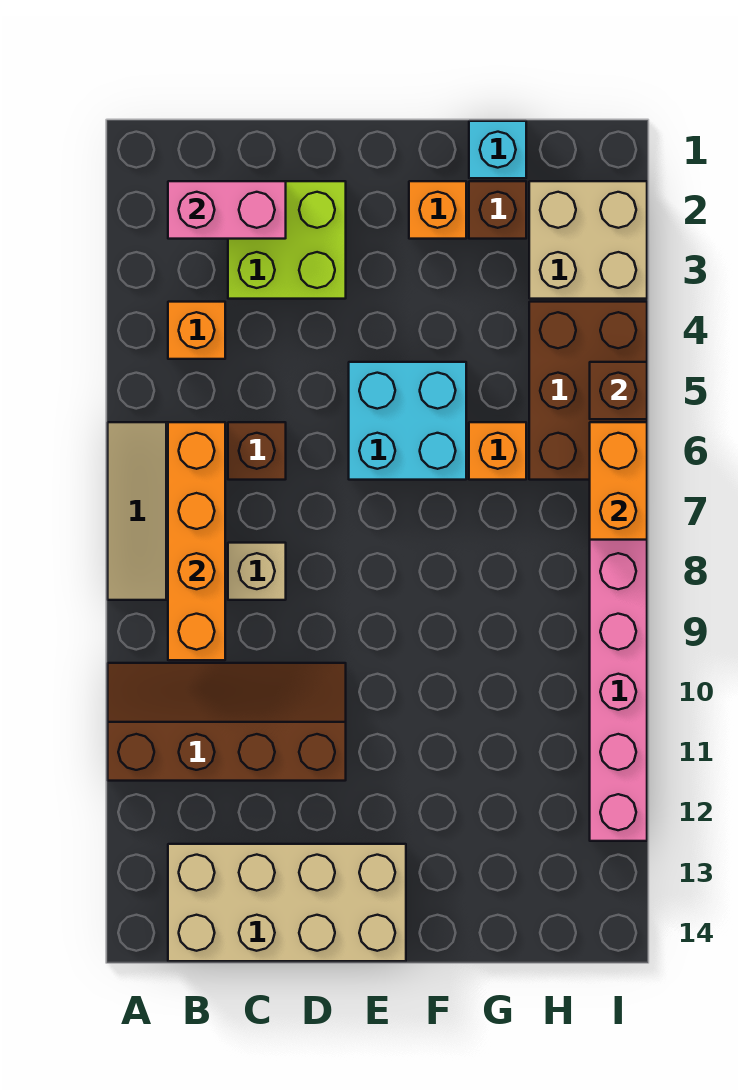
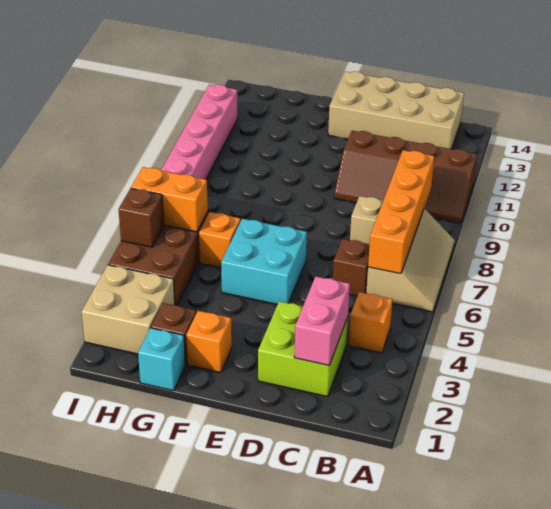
pink brick B2:C2 level 2 -> pink brick C2:C3 level 2
orange brick I6:I7 level 2 -> orange brick H6:I6 level 2

